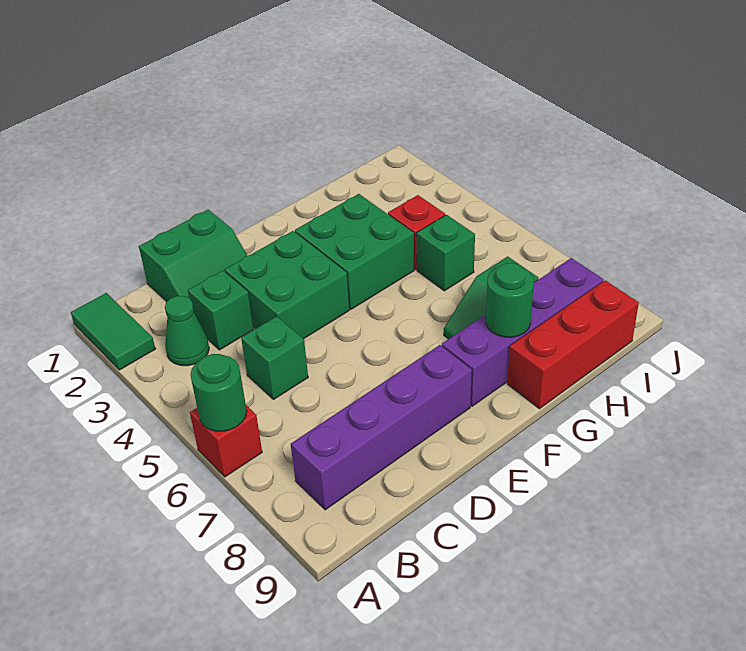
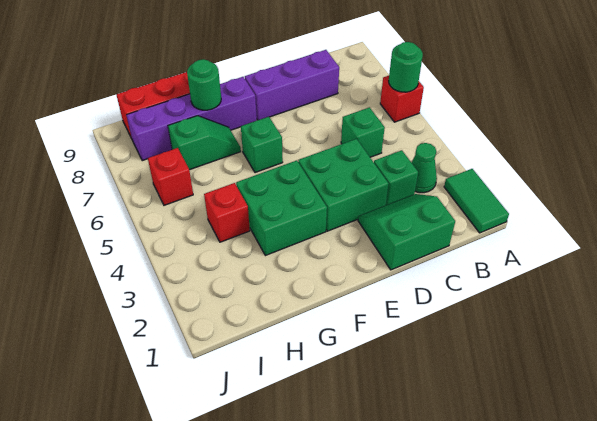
purple brick B8:E8 level 1 -> purple brick C8:E8 level 1
green brick H5 level 1 -> green brick F6 level 1
none -> red brick I6 level 1

